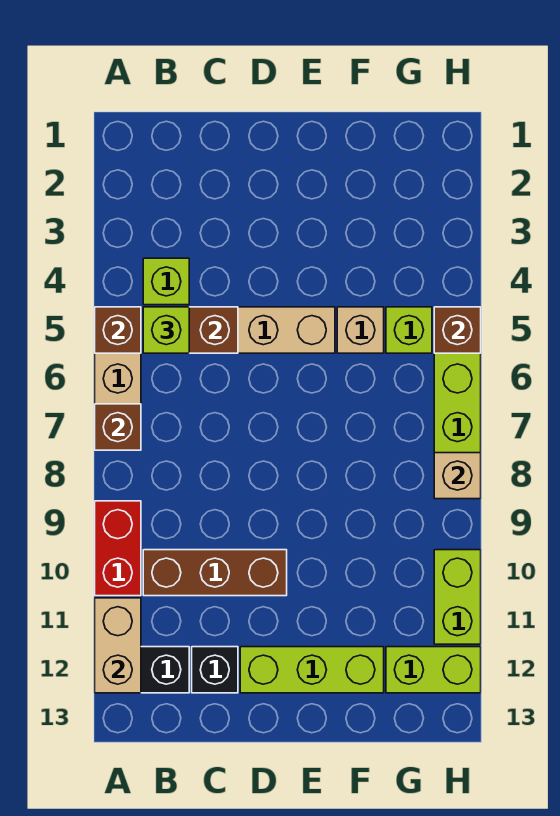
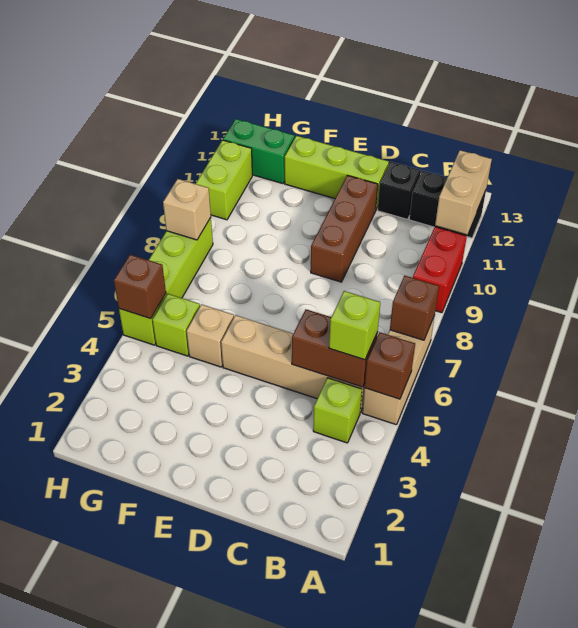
brown brick B10:D10 level 1 -> brown brick D9:D11 level 1
lime brick G12:H12 level 1 -> green brick G12:H12 level 1

